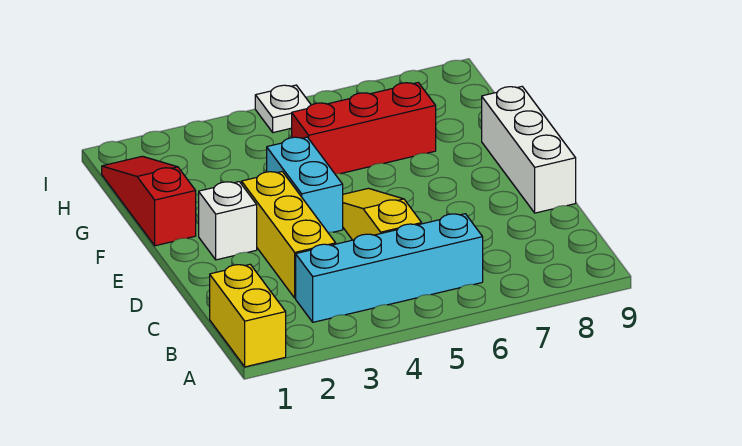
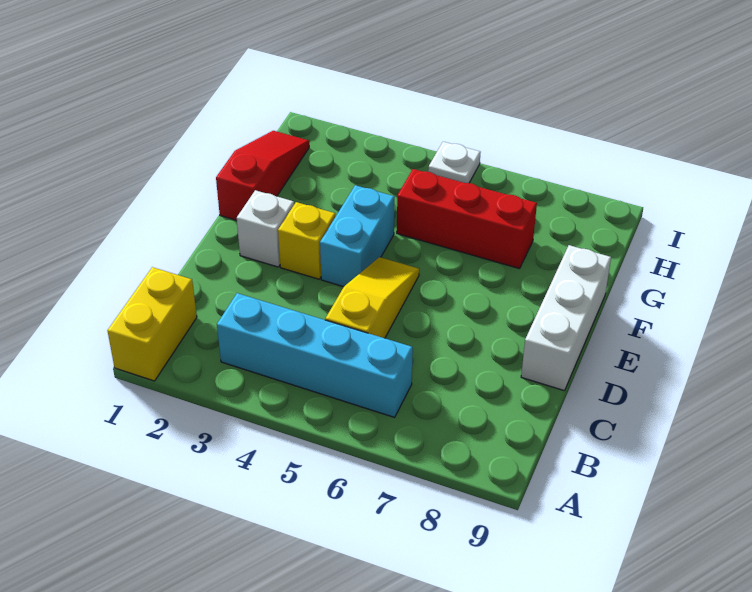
yellow brick C3:E3 level 1 -> yellow brick E3 level 1

